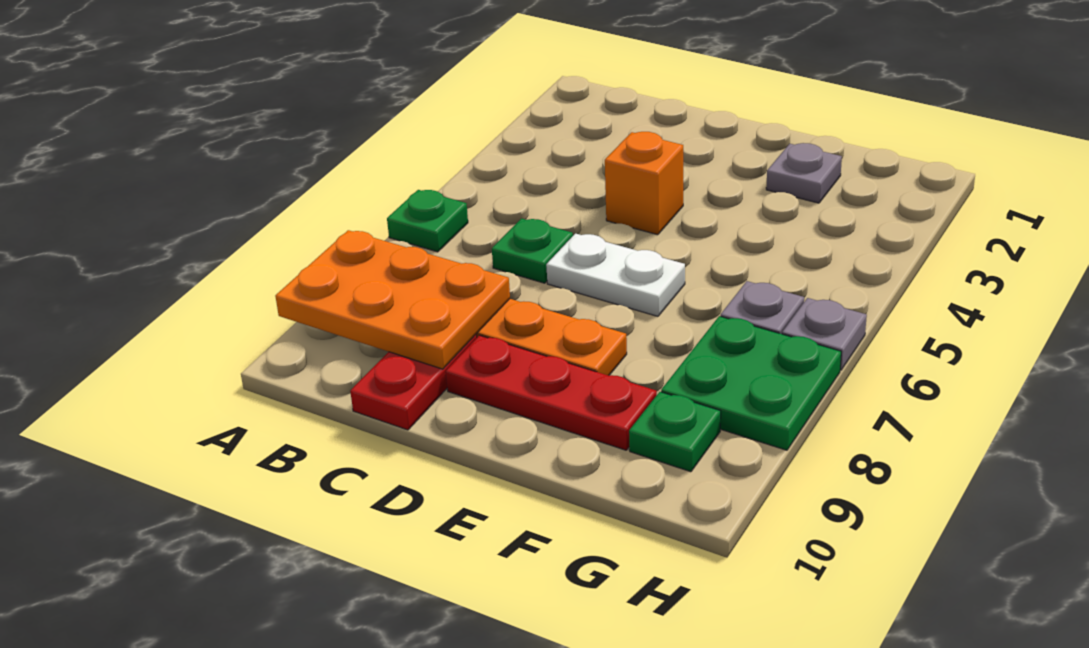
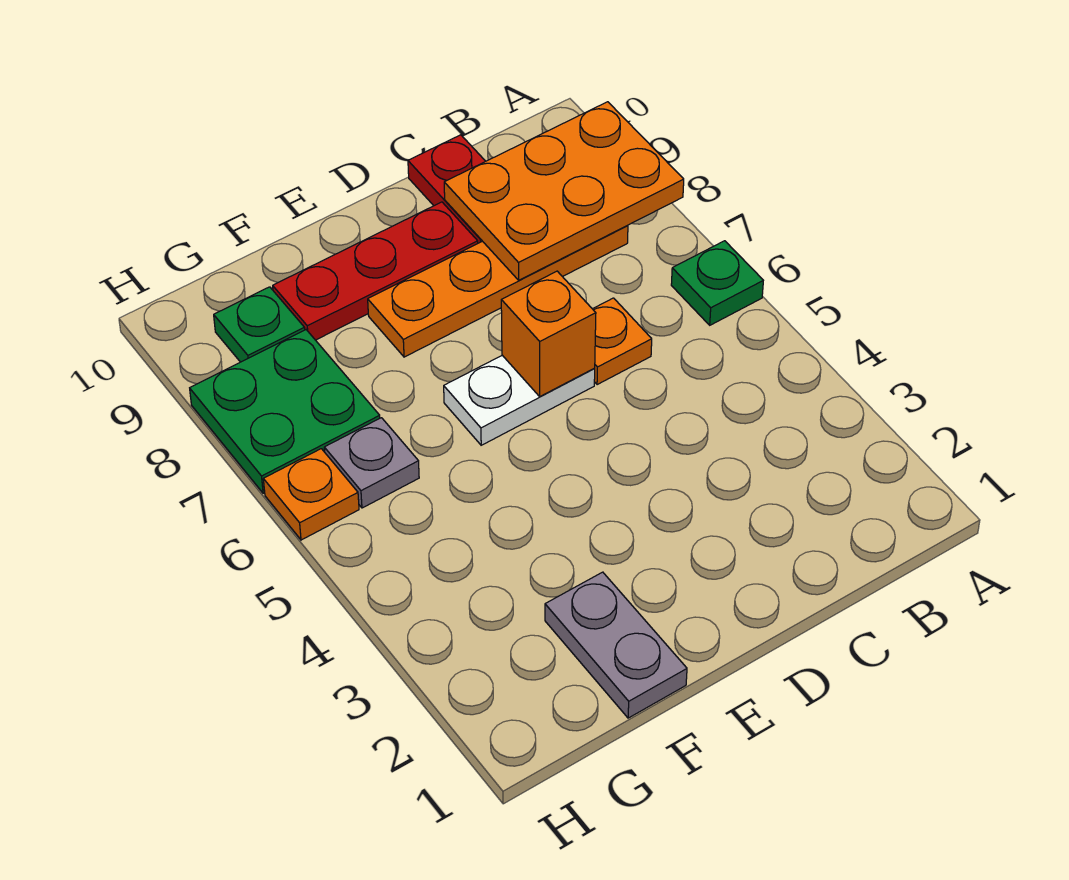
green plate C6 level 1 -> orange plate C6 level 1
orange brick D4 level 1 -> orange brick D6 level 2
grey plate F2 level 1 -> grey plate F1:F2 level 1
grey plate H6 level 1 -> orange plate H6 level 1

